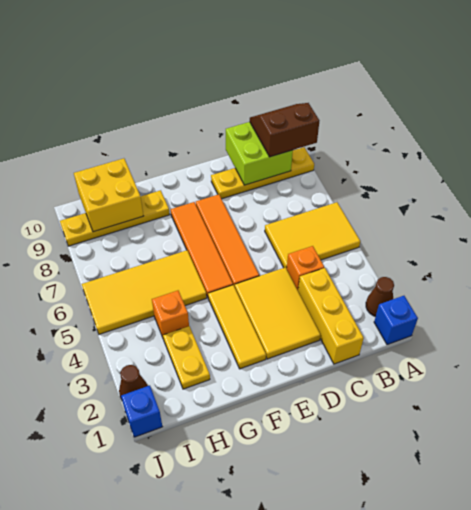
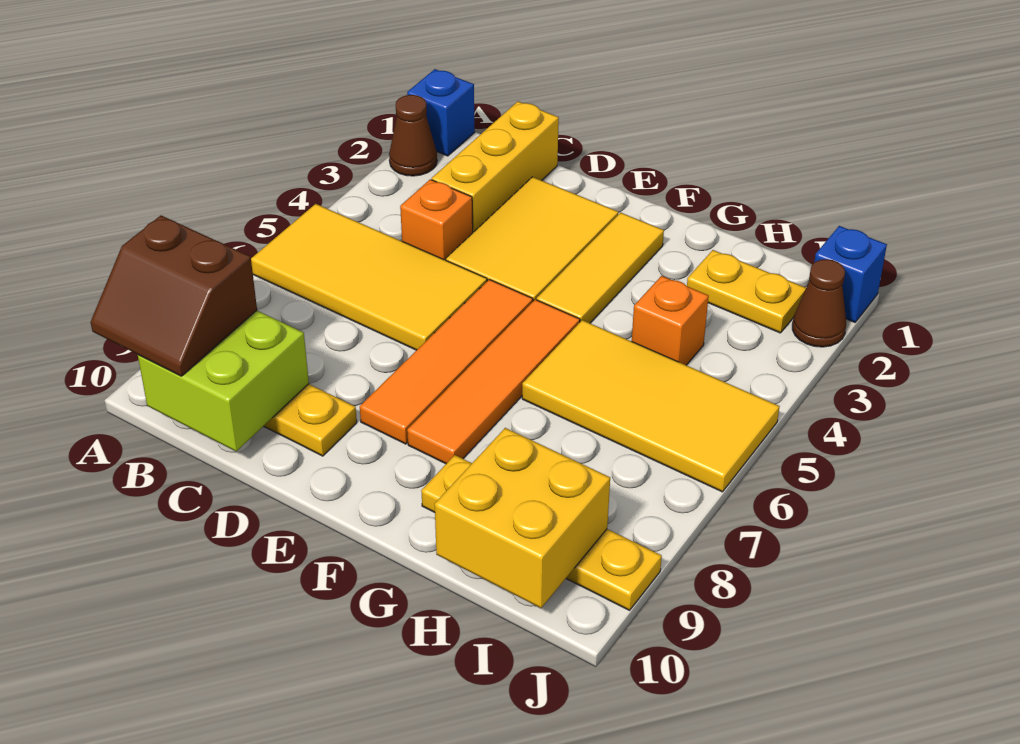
yellow tile A5:C6 level 1 -> yellow tile A5:D6 level 1
yellow plate H2:H3 level 1 -> yellow plate H2:I2 level 1

